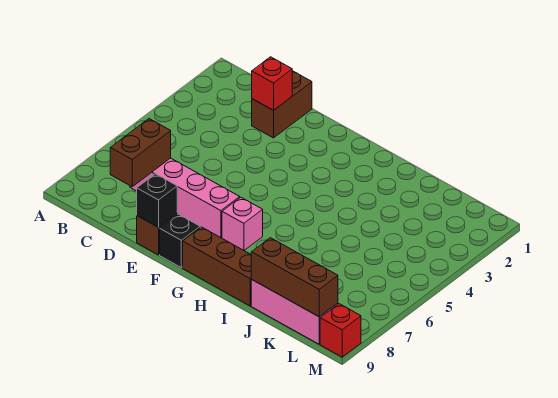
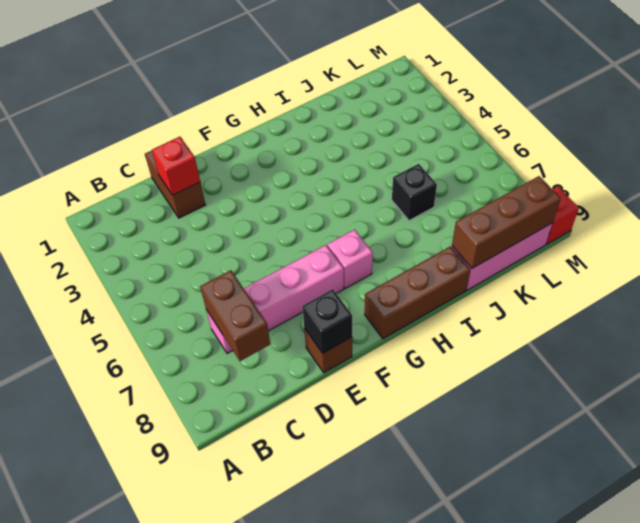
black brick F9 level 1 -> black brick J6 level 1

